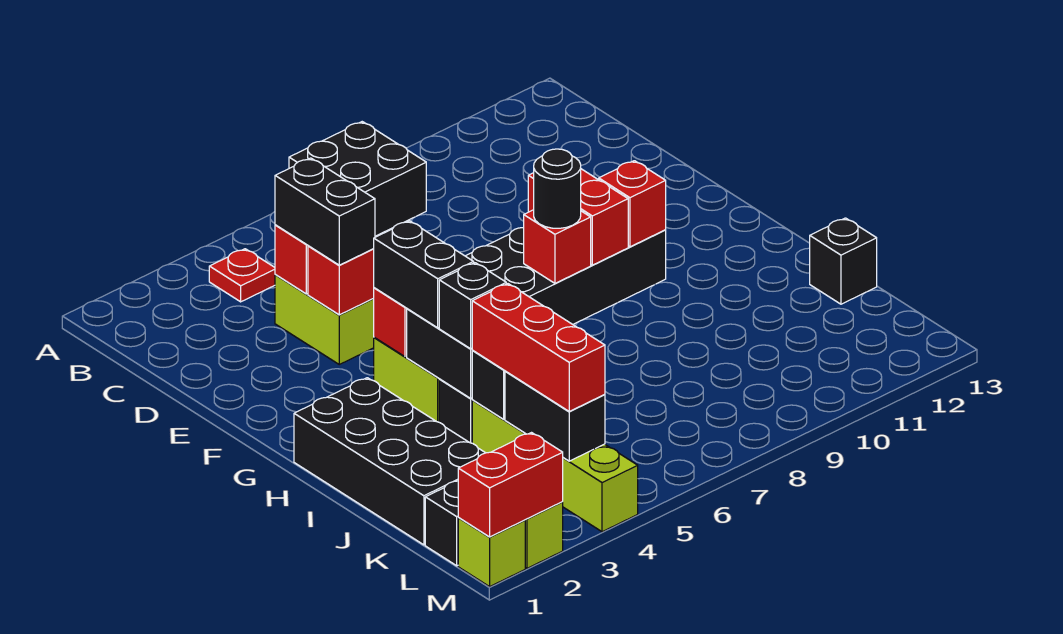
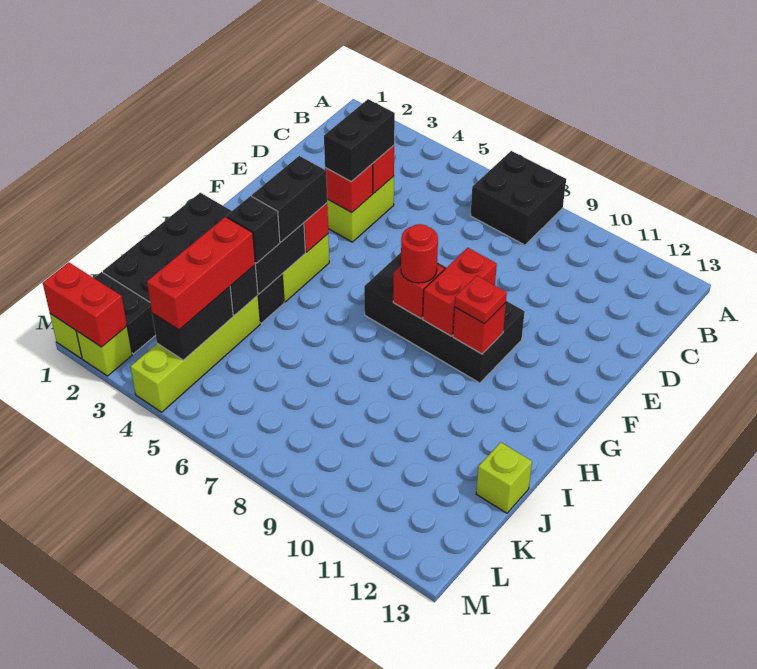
red plate B4 level 1 -> red plate G10 level 3
black round brick G8 level 3 -> red round brick G8 level 3
black brick J13 level 1 -> lime brick J13 level 1

